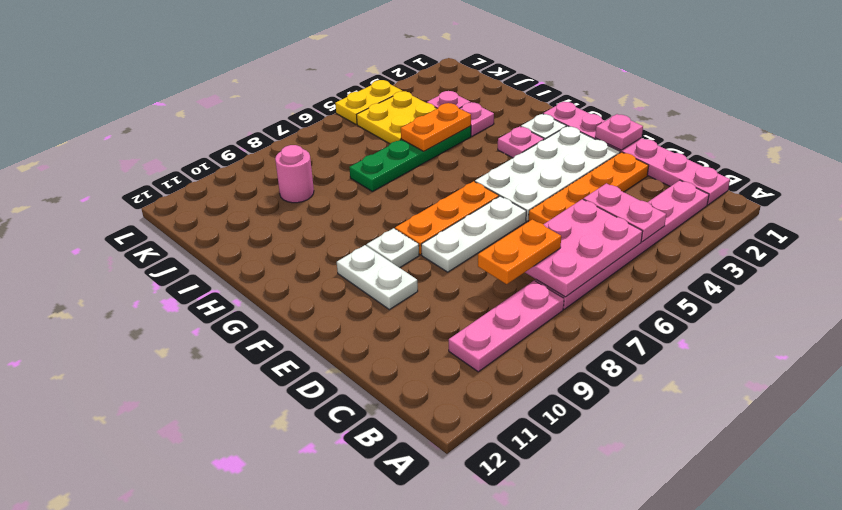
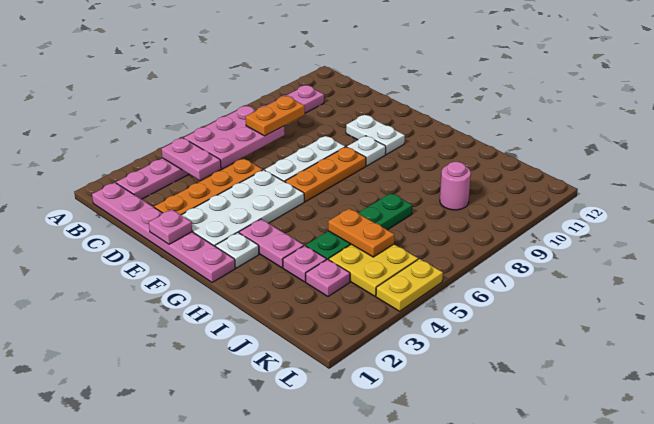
pink plate G3 level 1 -> pink plate G3:H3 level 1
orange plate I4:I5 level 2 -> orange plate I5:J5 level 2

